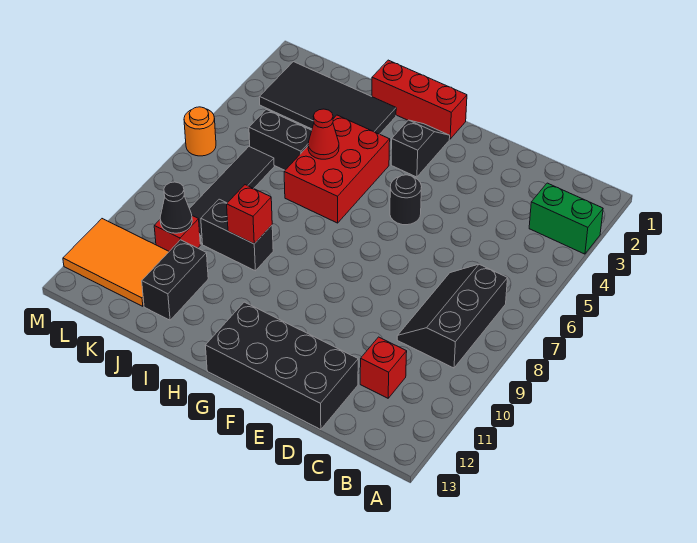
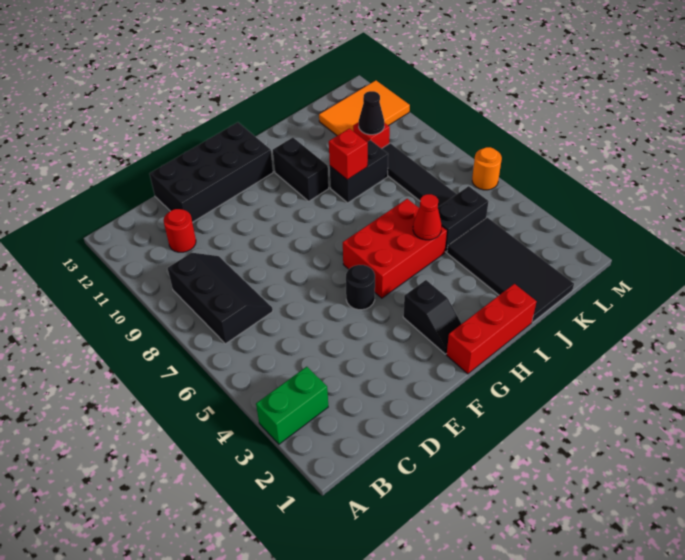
red brick C11 level 1 -> red round brick C11 level 1
red brick H4:I6 level 1 -> red brick G5:I6 level 1
black tile I2:L3 level 1 -> black tile J1:K4 level 1
black brick J11:J12 level 1 -> black brick H10:H11 level 1

